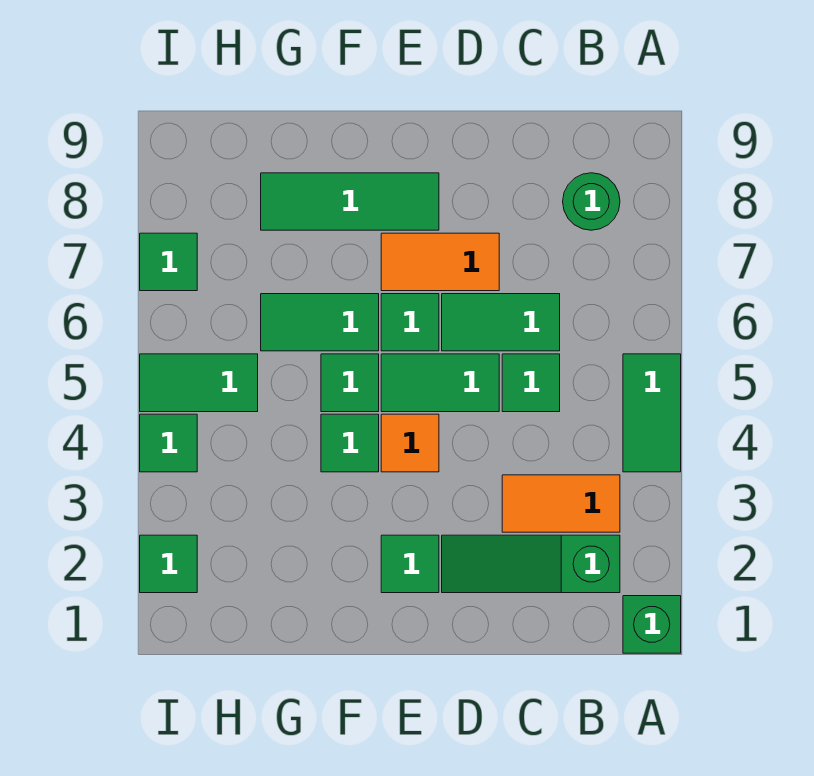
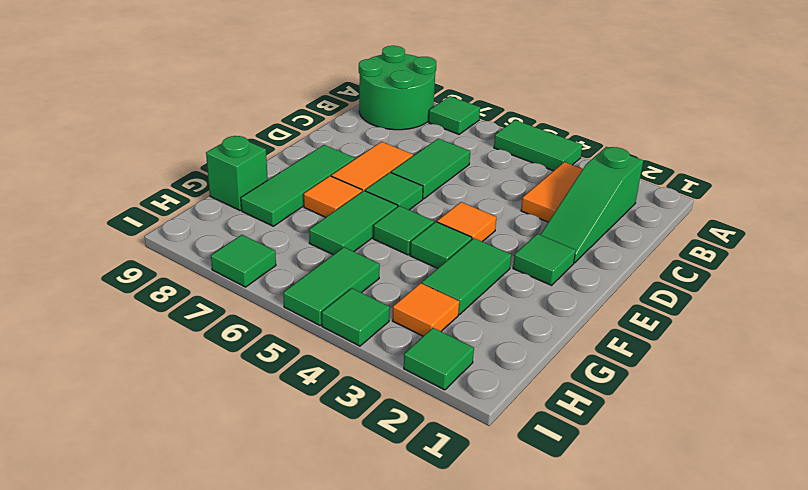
green brick A1 level 1 -> green brick G9 level 1
green round brick B8 level 1 -> green round brick A8:B9 level 1
green tile C5 level 1 -> green tile A7 level 1
green tile D5:E5 level 1 -> green tile F3:G3 level 1
none -> orange tile F7 level 1
none -> orange tile H3 level 1

